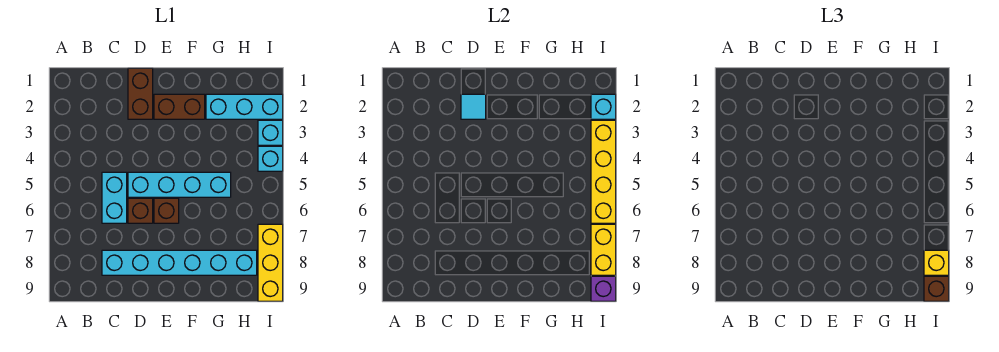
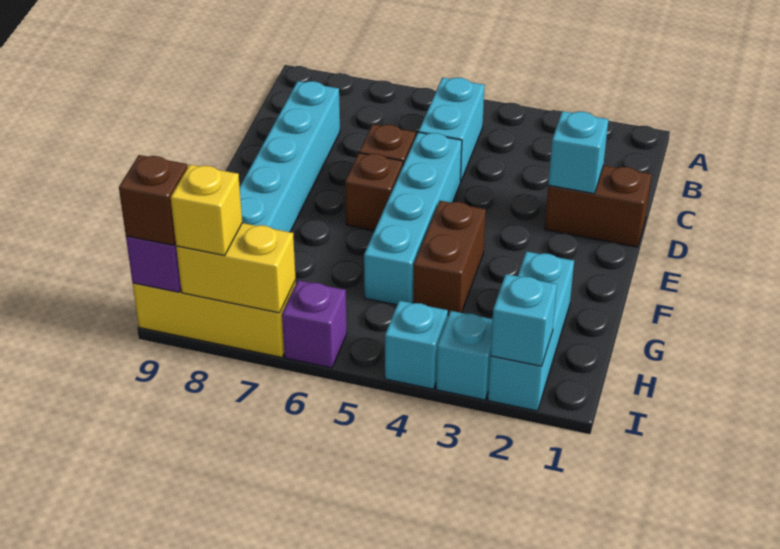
cyan brick C5:C6 level 1 -> cyan brick B5:C5 level 1
cyan tile D2 level 2 -> cyan brick D2 level 2
brown brick E2:F2 level 1 -> brown brick F4:G4 level 1
yellow brick I3:I6 level 2 -> none
none -> purple brick I6 level 1

